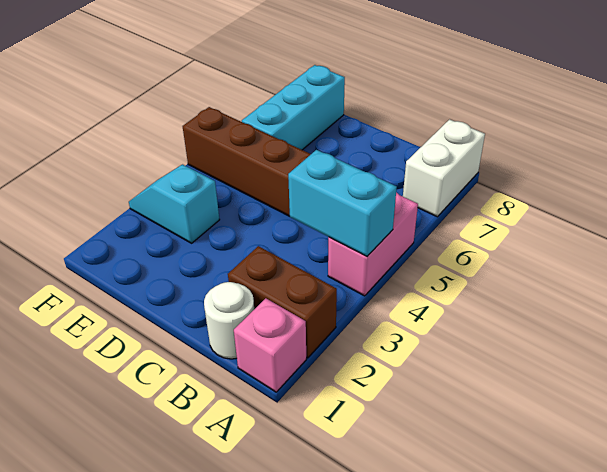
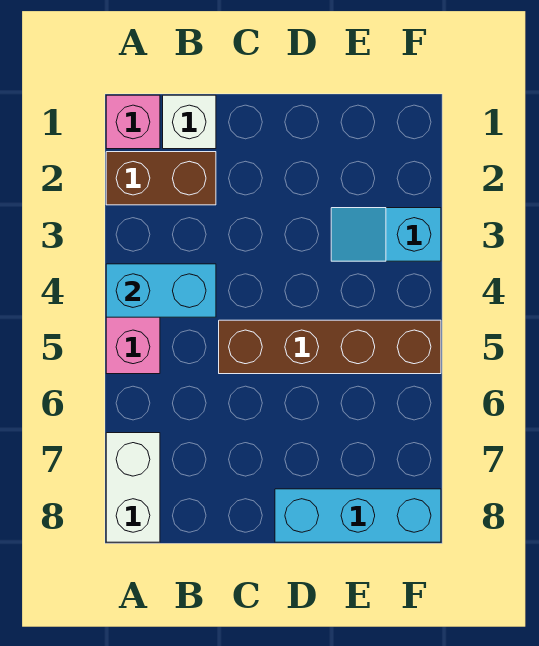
white round brick B1 level 1 -> white brick B1 level 1
cyan slope E3:F3 level 1 top E -> cyan slope E3:F3 level 1 top F
cyan brick E6:E8 level 1 -> cyan brick D8:F8 level 1

